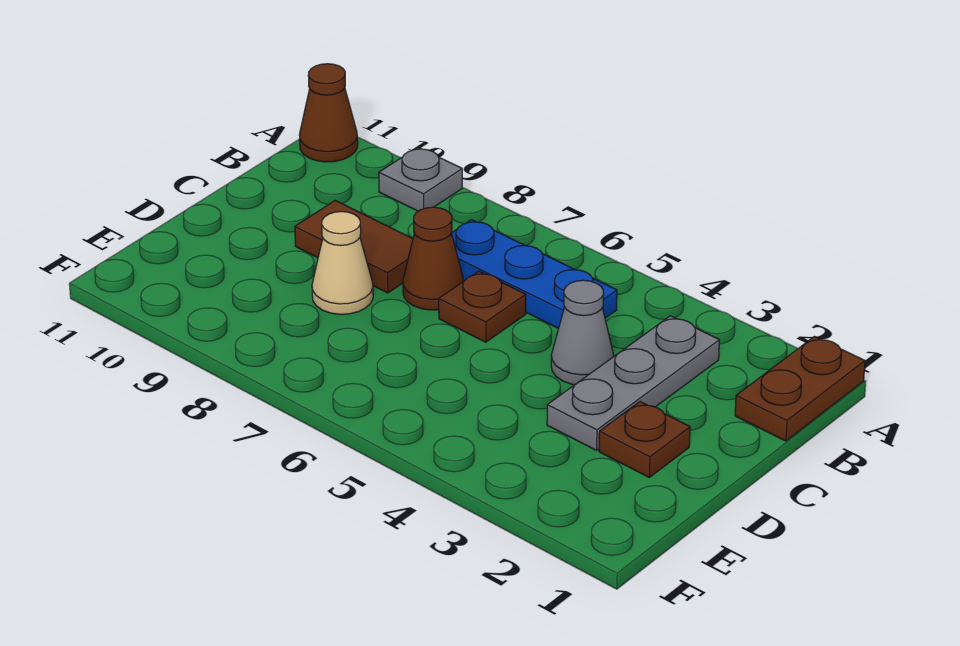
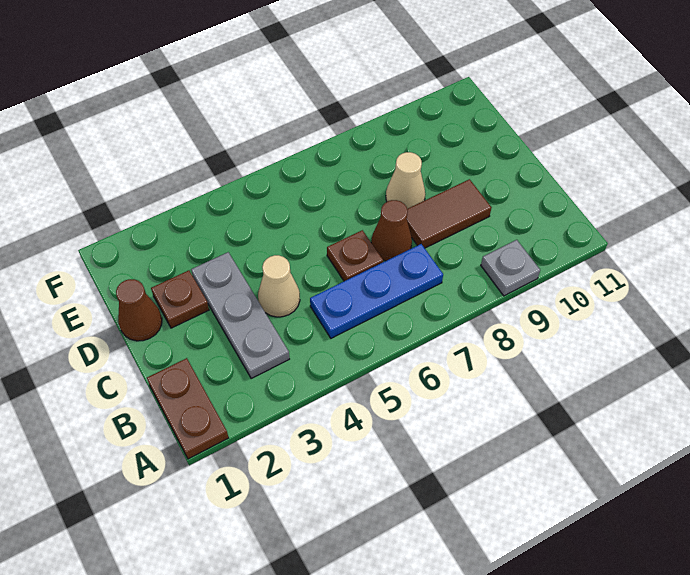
brown cone A11 level 1 -> brown cone D1 level 1
grey cone C4 level 1 -> tan cone C4 level 1

